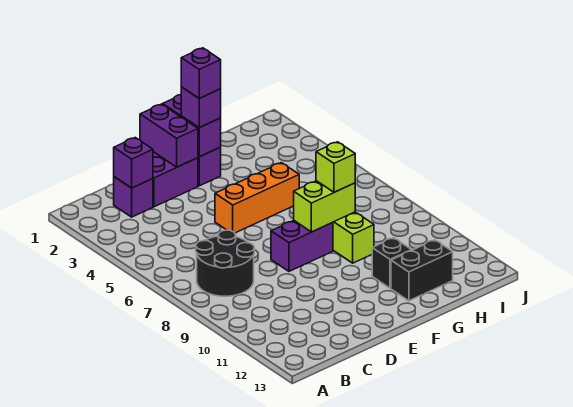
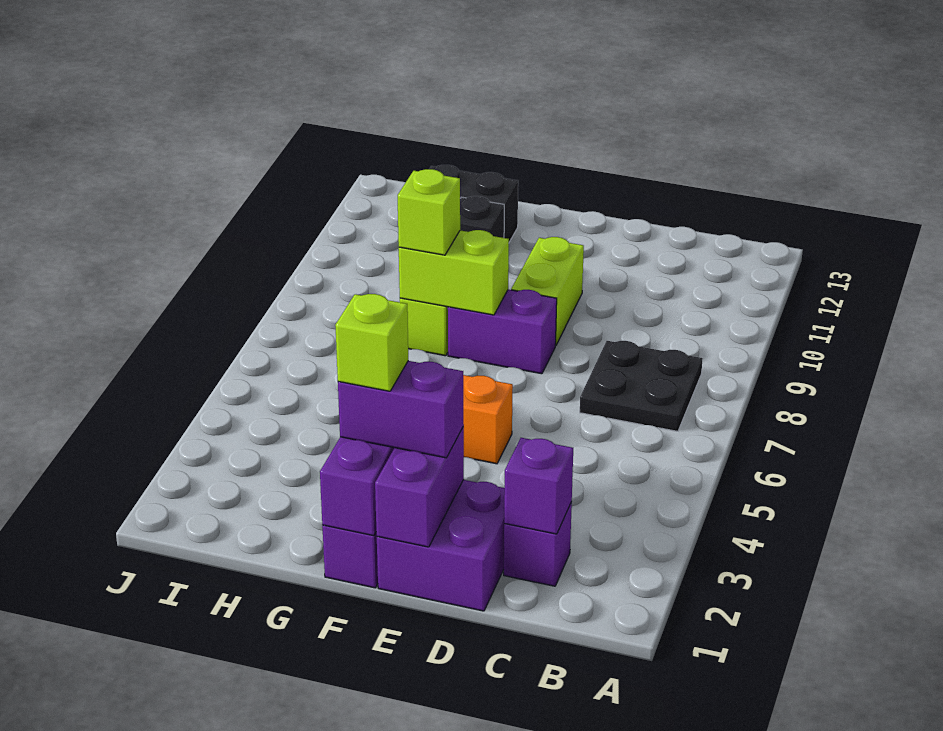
black round brick B7:C8 level 1 -> black plate B7:C8 level 1
none -> lime brick E9:E10 level 1
purple brick F2 level 3 -> purple brick E2:F2 level 3
purple brick F2 level 4 -> lime brick F2 level 4

